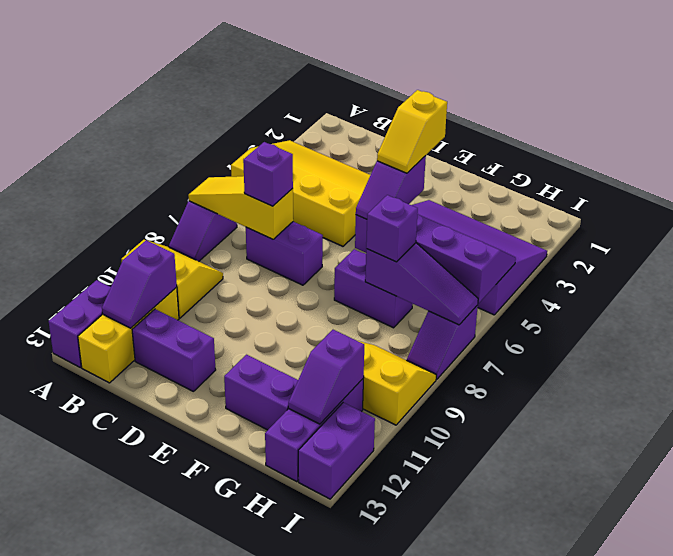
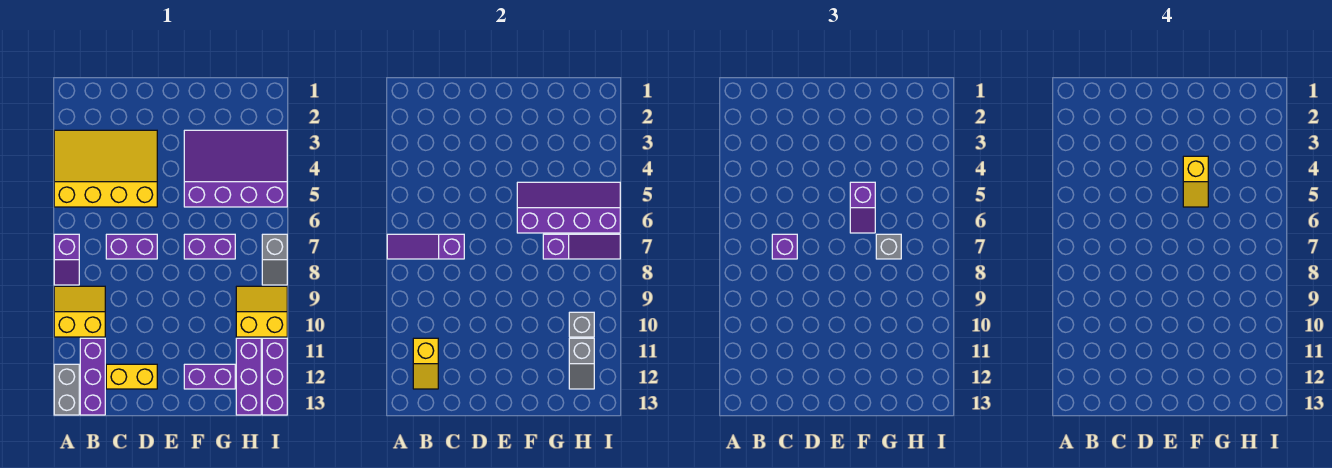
yellow slope A7:C7 level 2 top C -> purple slope A7:C7 level 2 top C
purple brick A12:A13 level 1 -> grey brick A12:A13 level 1
yellow brick B11:B13 level 1 -> purple brick B11:B13 level 1
purple slope B11:B12 level 2 top 11 -> yellow slope B11:B12 level 2 top 11
purple brick C12:D12 level 1 -> yellow brick C12:D12 level 1
purple brick G7 level 3 -> grey brick G7 level 3
none -> grey brick H10 level 2
purple slope H11:H12 level 2 top 11 -> grey slope H11:H12 level 2 top 11
purple slope I7:I8 level 1 top 7 -> grey slope I7:I8 level 1 top 7
purple brick I12:I13 level 1 -> purple brick I11:I13 level 1

